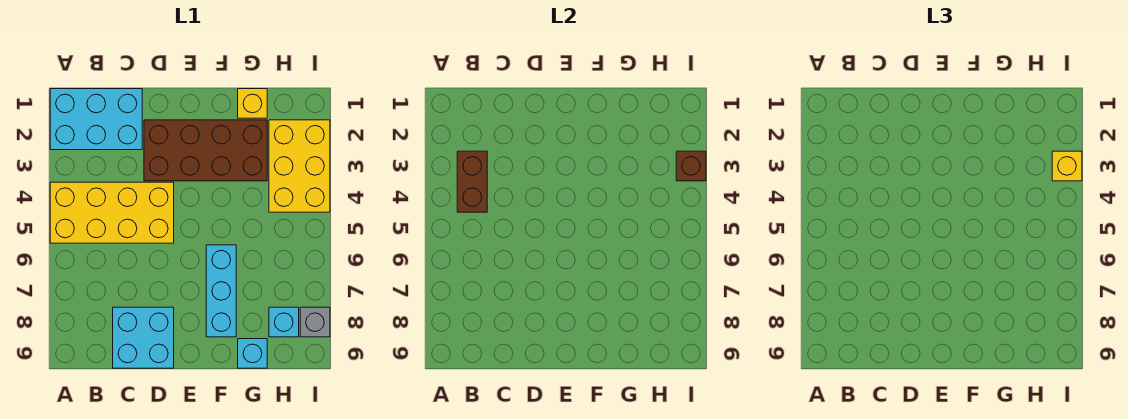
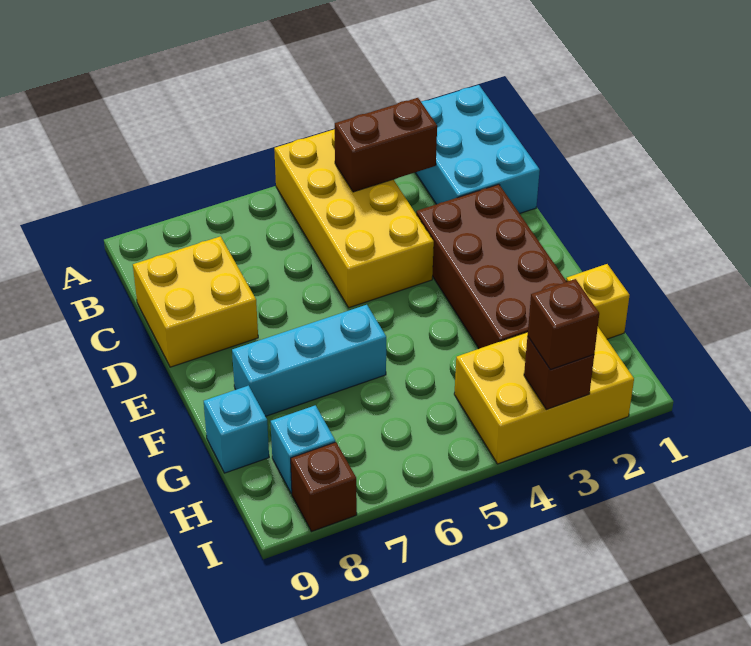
cyan brick C8:D9 level 1 -> yellow brick C8:D9 level 1
yellow brick I3 level 3 -> brown brick I3 level 3
grey brick I8 level 1 -> brown brick I8 level 1

